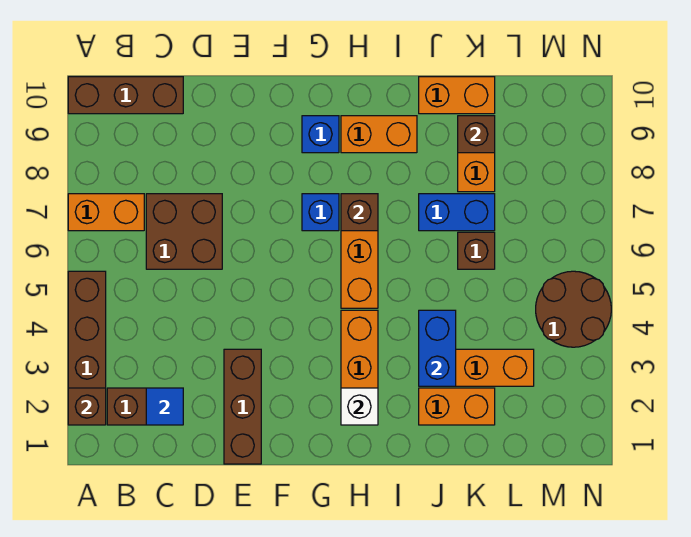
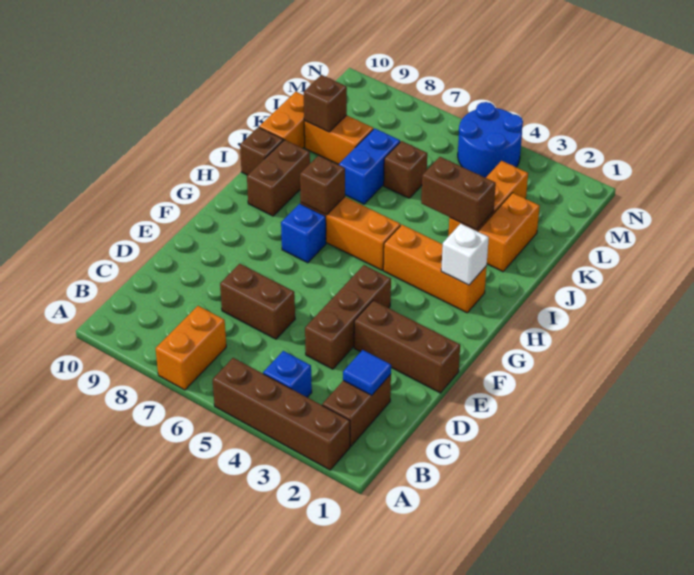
brown brick A2 level 2 -> brown brick I10 level 1
brown brick A10:C10 level 1 -> brown brick D4:F4 level 1
brown brick C6:D7 level 1 -> brown brick D6:D7 level 1
blue brick G9 level 1 -> blue brick B4 level 1
orange brick H9:I9 level 1 -> brown brick H9:I9 level 1
blue brick J3:J4 level 2 -> brown brick J3:J4 level 2
brown round brick M4:N5 level 1 -> blue round brick M4:N5 level 1

